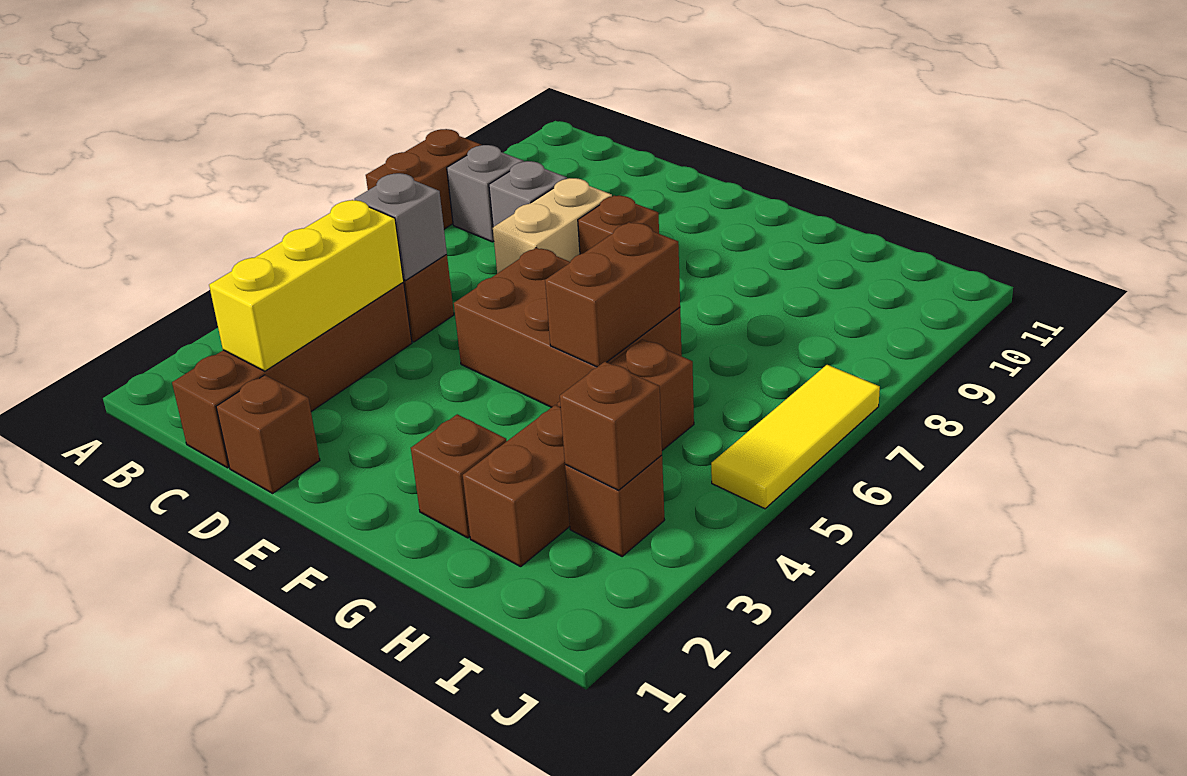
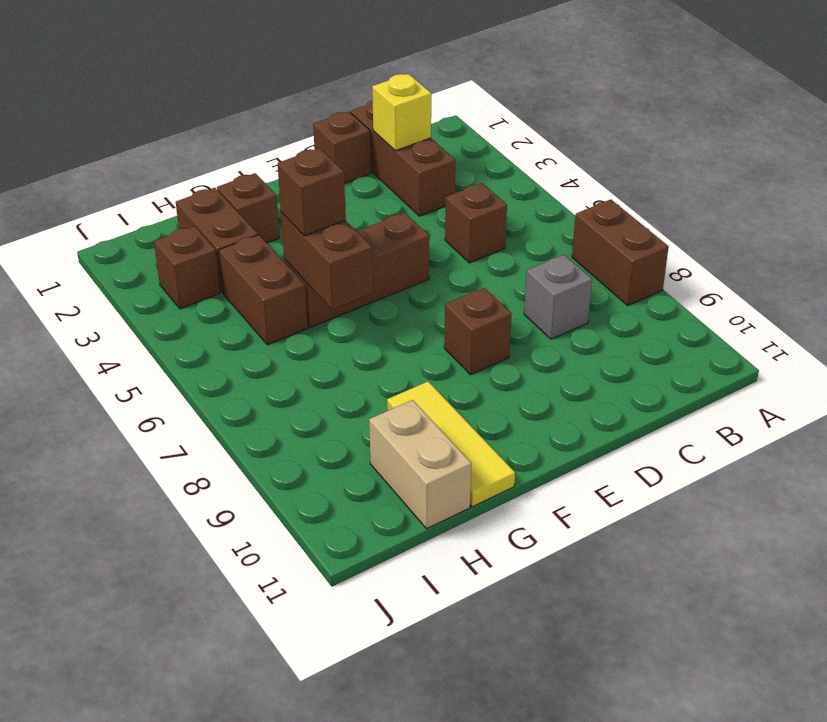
grey brick B8 level 1 -> none
brown brick C1:C4 level 1 -> brown brick C1:C3 level 1
yellow brick C2:C4 level 2 -> yellow brick C2 level 2
grey brick C5 level 2 -> none
tan brick D7:D8 level 1 -> tan brick H10:H11 level 1
brown brick E5:G6 level 1 -> brown brick E5:G5 level 1
brown brick I3 level 2 -> brown brick G5 level 3
yellow tile J5:J7 level 1 -> yellow tile G9:G11 level 1

